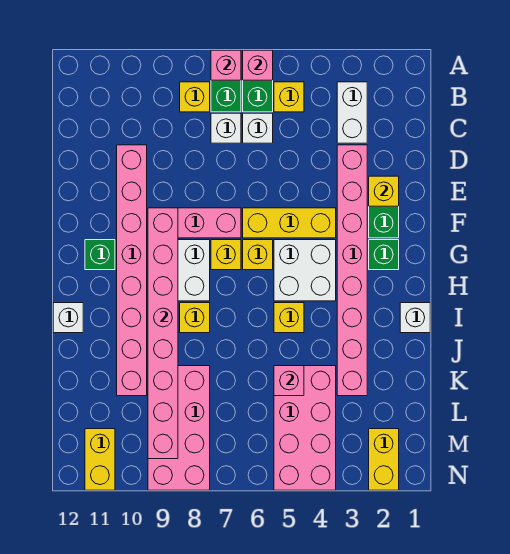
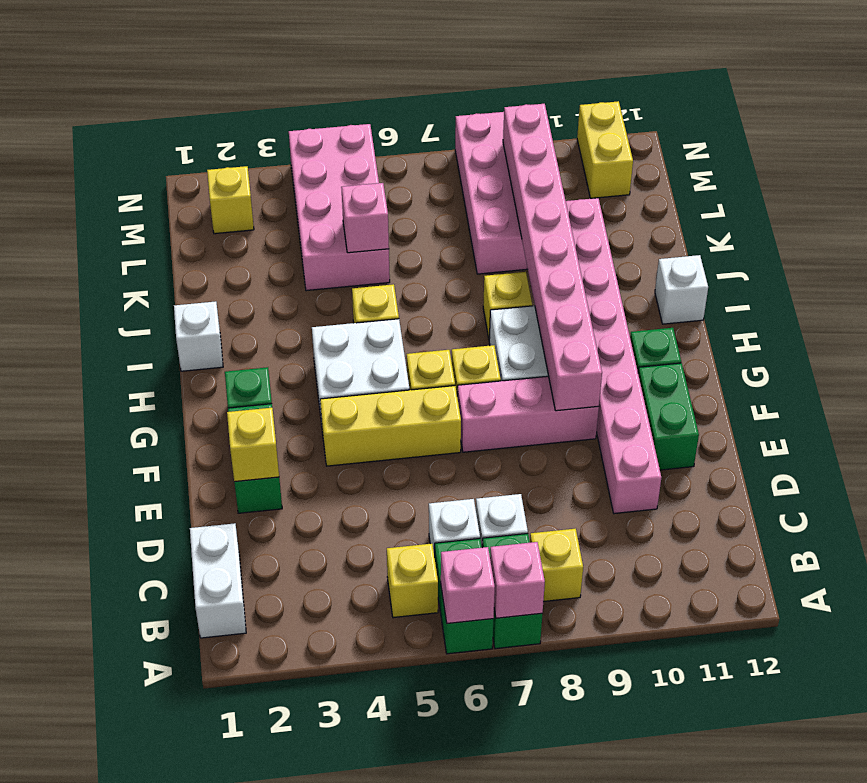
white brick B3:C3 level 1 -> white brick B1:C1 level 1
pink brick D3:K3 level 1 -> none
none -> green brick E11:F11 level 1
yellow brick M2:N2 level 1 -> yellow brick M2 level 1

